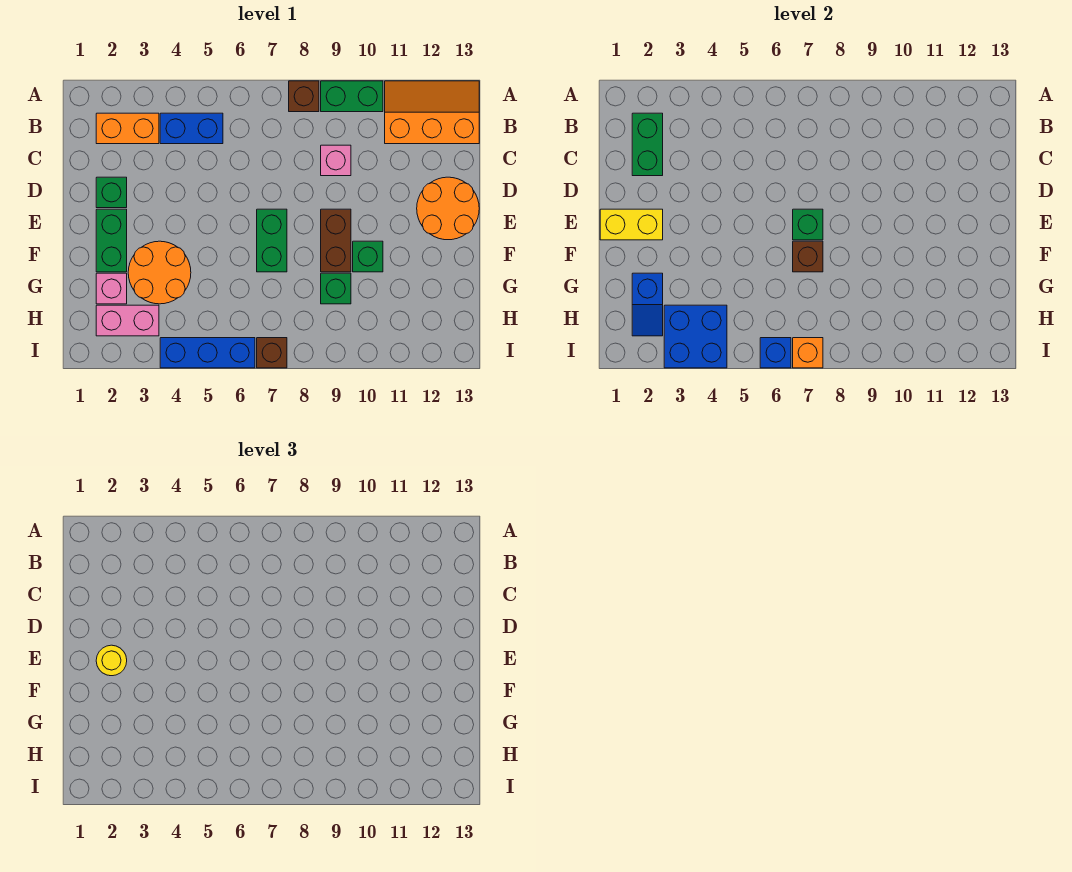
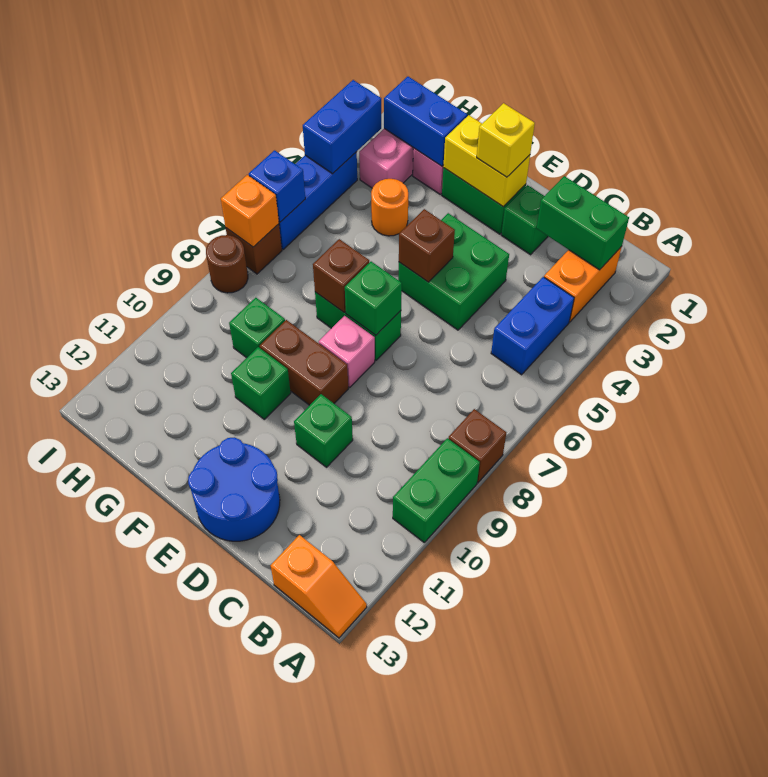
orange slope A11:B13 level 1 top B -> orange slope A13:B13 level 1 top B
pink brick C9 level 1 -> pink brick E8 level 1
none -> green brick D4:E5 level 1
none -> green brick D10 level 1
orange round brick D12:E13 level 1 -> blue round brick D12:E13 level 1
yellow brick E1:E2 level 2 -> yellow brick E2:F2 level 2
yellow round brick E2 level 3 -> yellow brick E2 level 3
none -> brown brick E5 level 2
orange round brick F3:G4 level 1 -> orange round brick G4 level 1
blue slope G2:H2 level 2 top G -> blue brick G2:H2 level 2
blue brick H3:I4 level 2 -> blue brick I3:I4 level 2
none -> brown round brick I8 level 1

